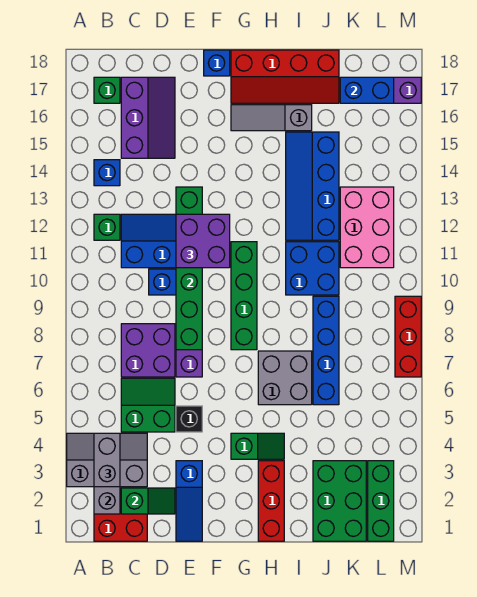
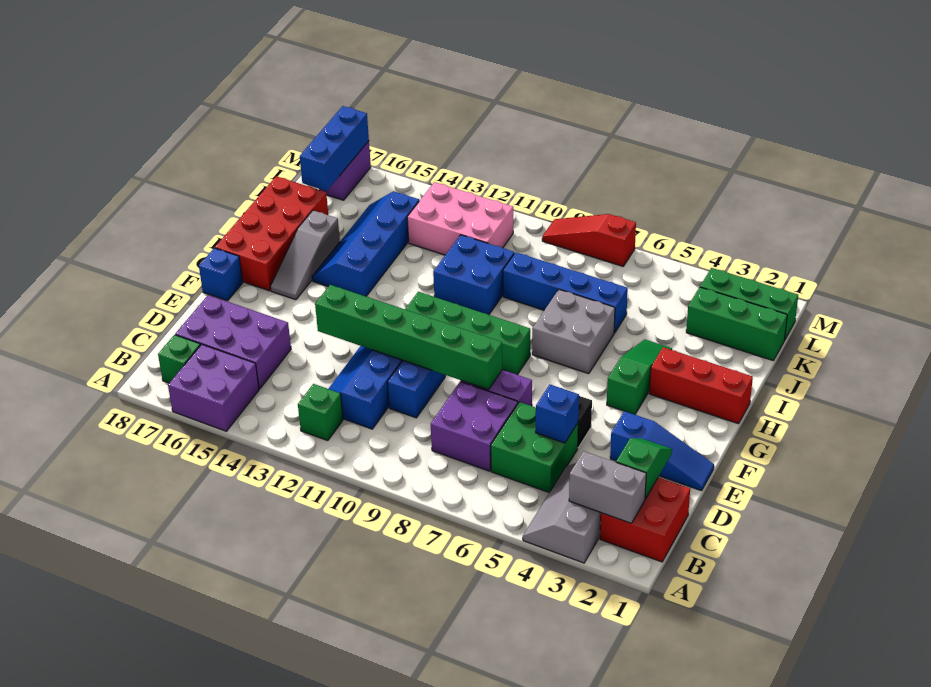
grey brick B3:B4 level 3 -> none
blue brick B14 level 1 -> blue brick D5 level 2
green slope C5:D6 level 1 top 5 -> green brick C5:D6 level 1
purple slope C15:D17 level 1 top C -> purple brick C15:D17 level 1
purple brick E11:F12 level 3 -> purple brick A15:B16 level 1
green slope G4:H4 level 1 top G -> green slope G4:I4 level 1 top G
red slope G17:J18 level 1 top 18 -> red brick G17:J18 level 1
blue slope I12:J15 level 1 top J -> blue slope H14:K15 level 1 top 14
green brick J1:K3 level 1 -> green brick K1:K3 level 1
blue brick K17:L17 level 2 -> blue brick K17:M17 level 2
red brick M7:M9 level 1 -> red slope M7:M9 level 1 top 7

